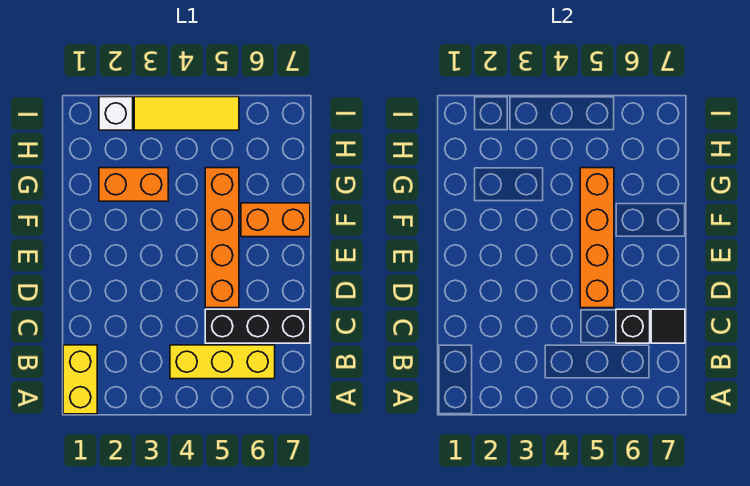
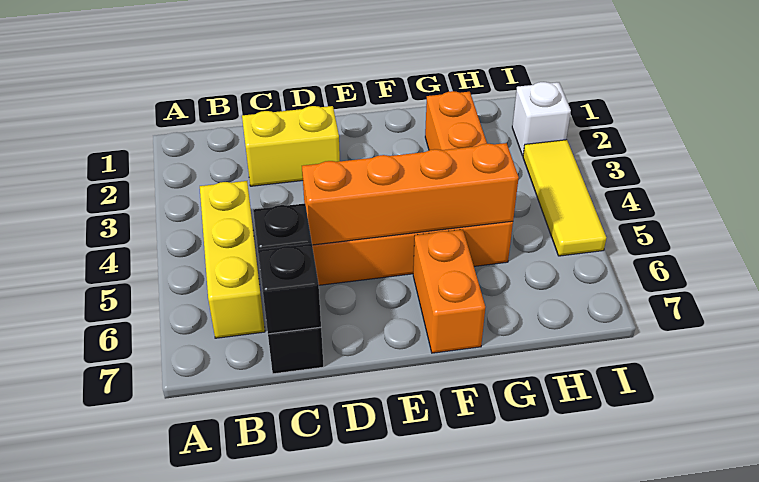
yellow brick A1:B1 level 1 -> yellow brick C2:D2 level 1
black tile C7 level 2 -> black brick C7 level 2

